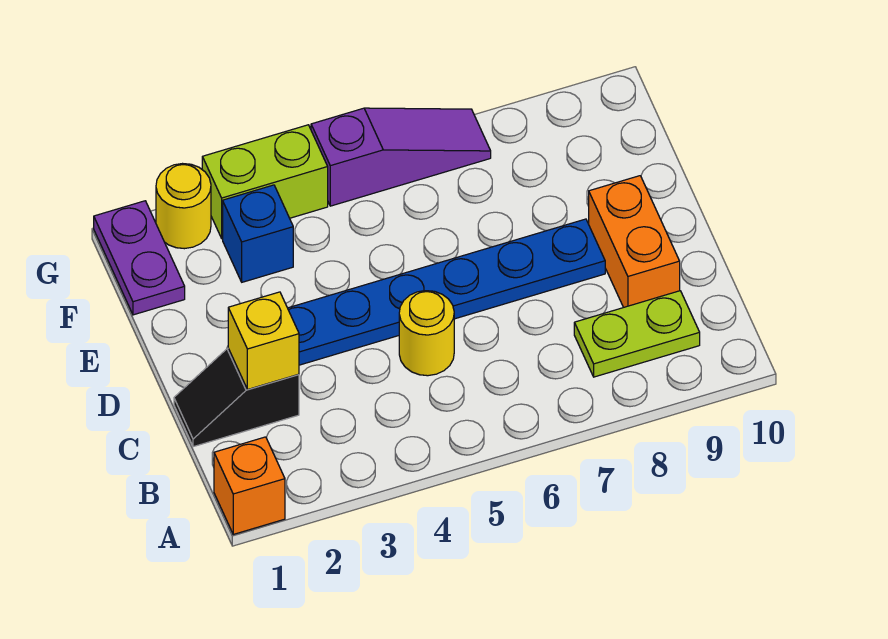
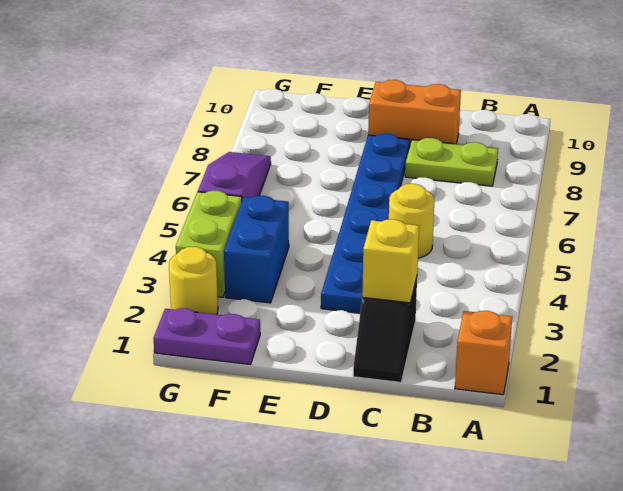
lime plate B8:B9 level 1 -> lime plate B8:C8 level 1
blue brick F3 level 1 -> blue brick F3:F4 level 1

